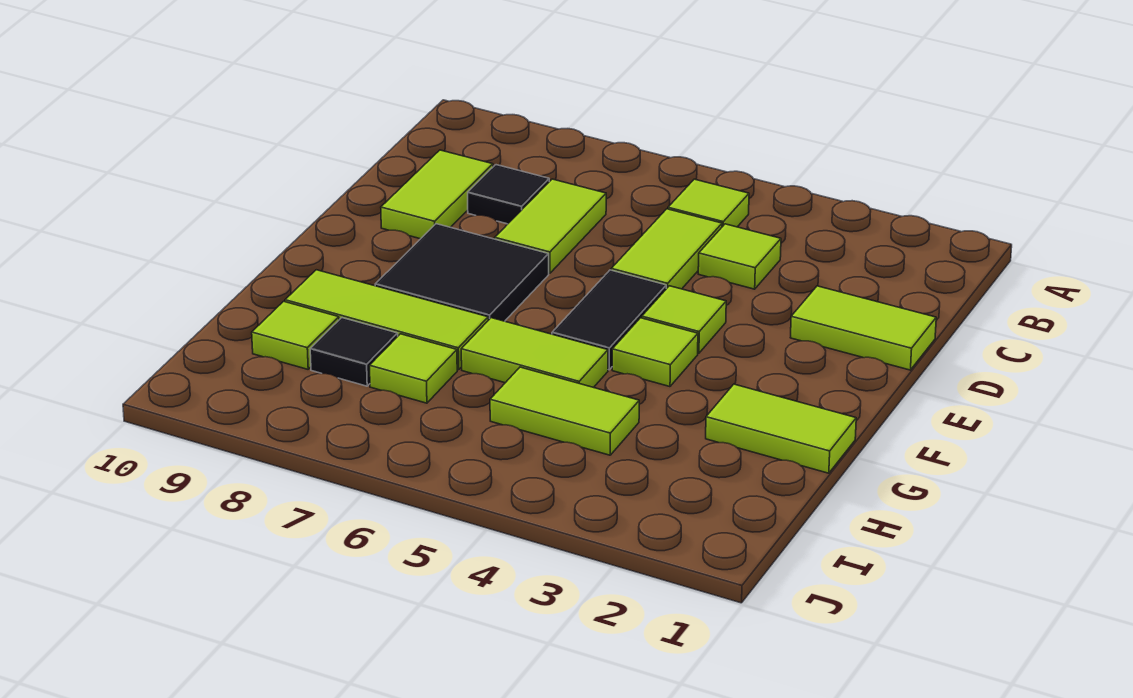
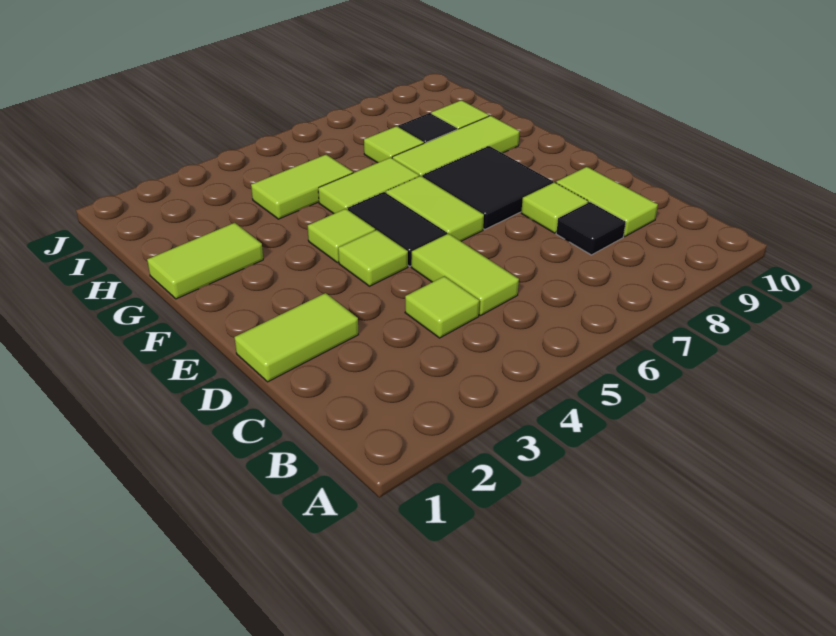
lime tile B5 level 1 -> lime tile D8 level 1
lime tile C7:D7 level 1 -> lime tile E6:F6 level 1

